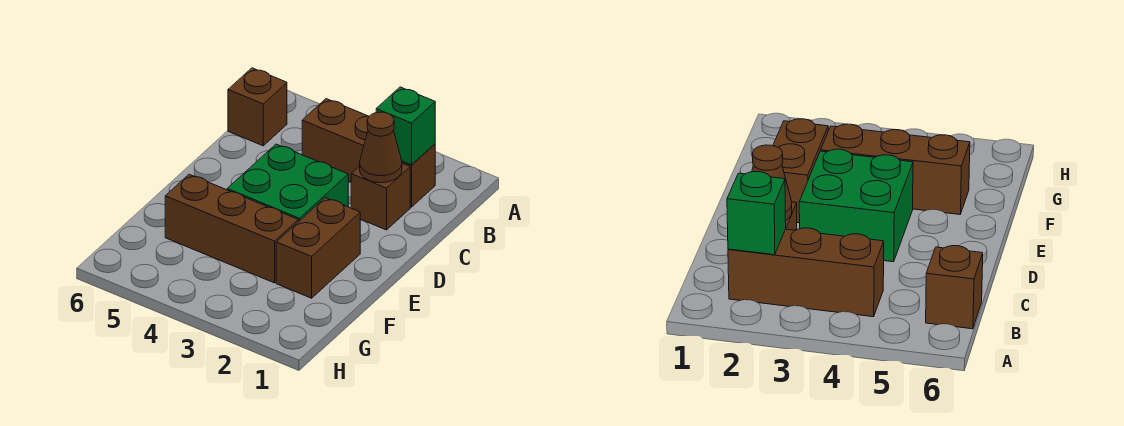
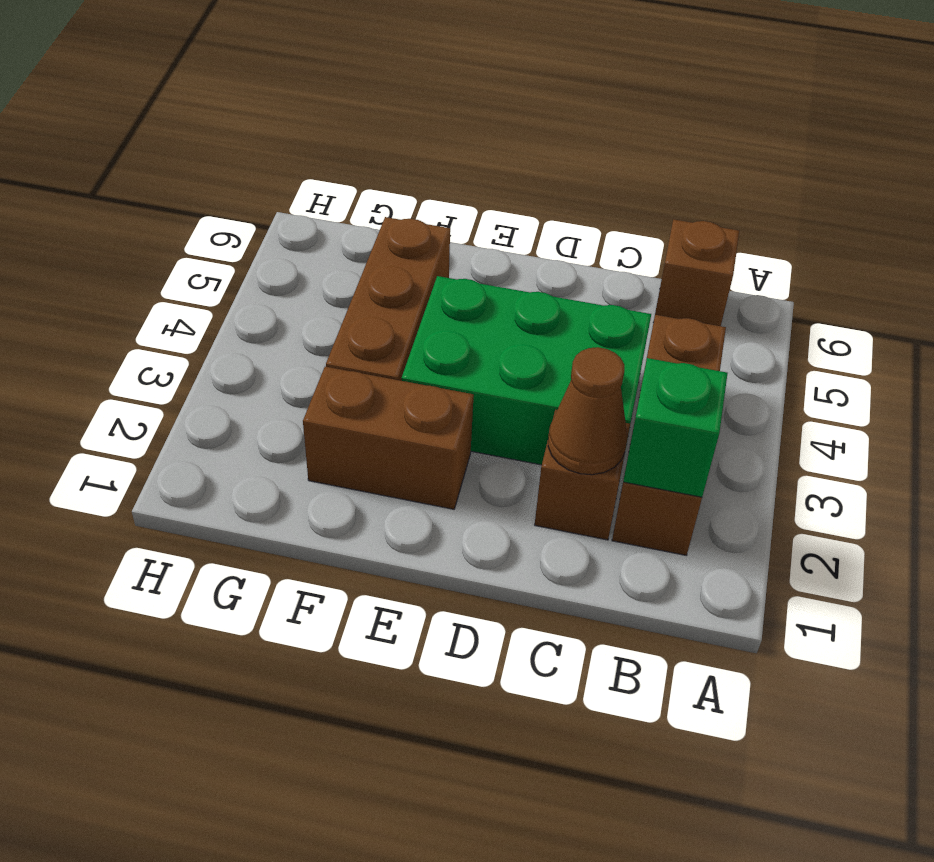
green brick D3:E4 level 1 -> green brick C3:E4 level 1

